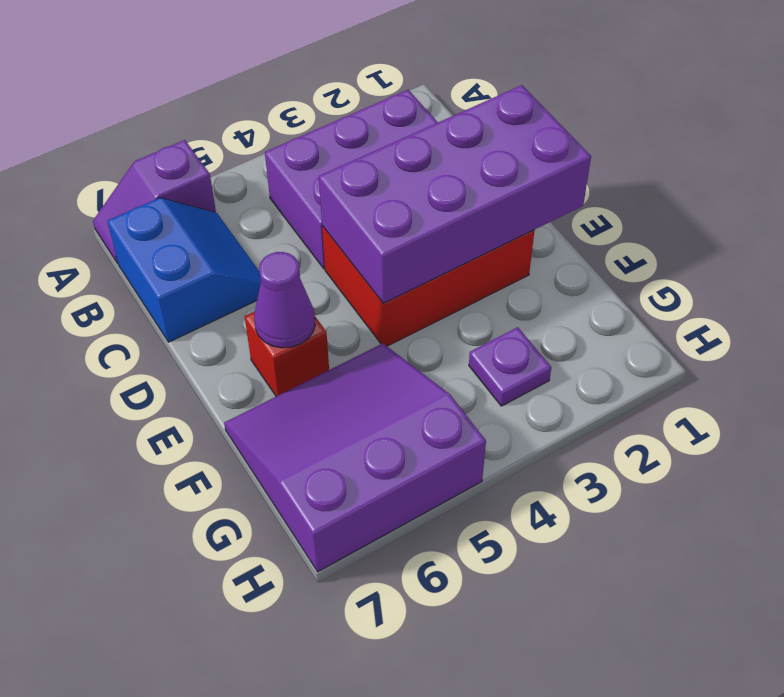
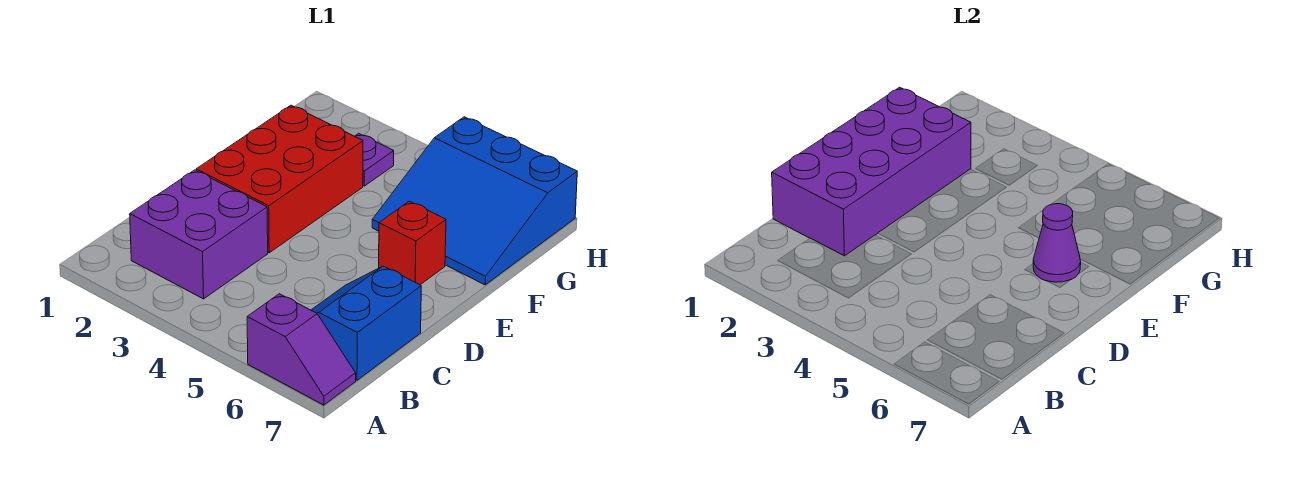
purple brick B2:C4 level 1 -> purple brick B2:C3 level 1
purple brick D1:E4 level 2 -> purple brick C1:F2 level 2
red brick D2:E4 level 1 -> red brick D2:F3 level 1
purple slope F5:H7 level 1 top H -> blue slope F5:H7 level 1 top H

